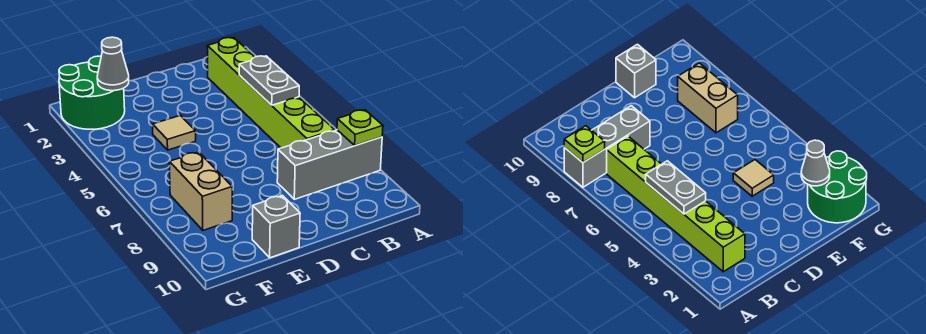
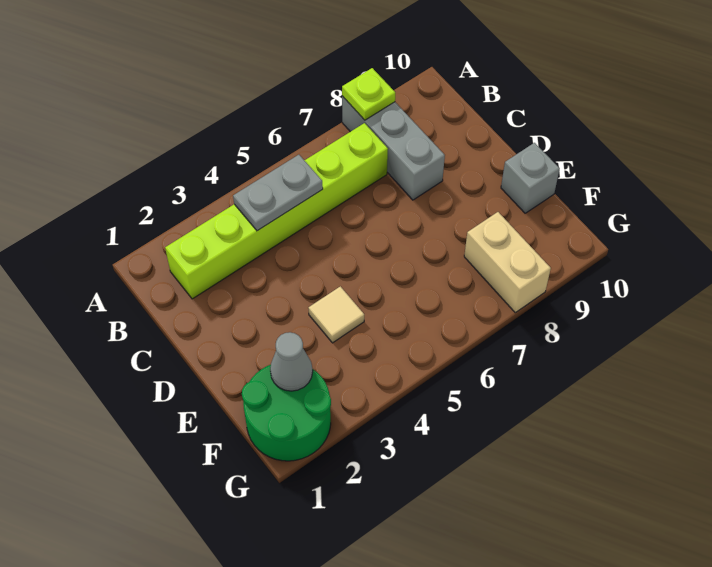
tan brick F7:F8 level 1 -> tan brick F8:G8 level 1

